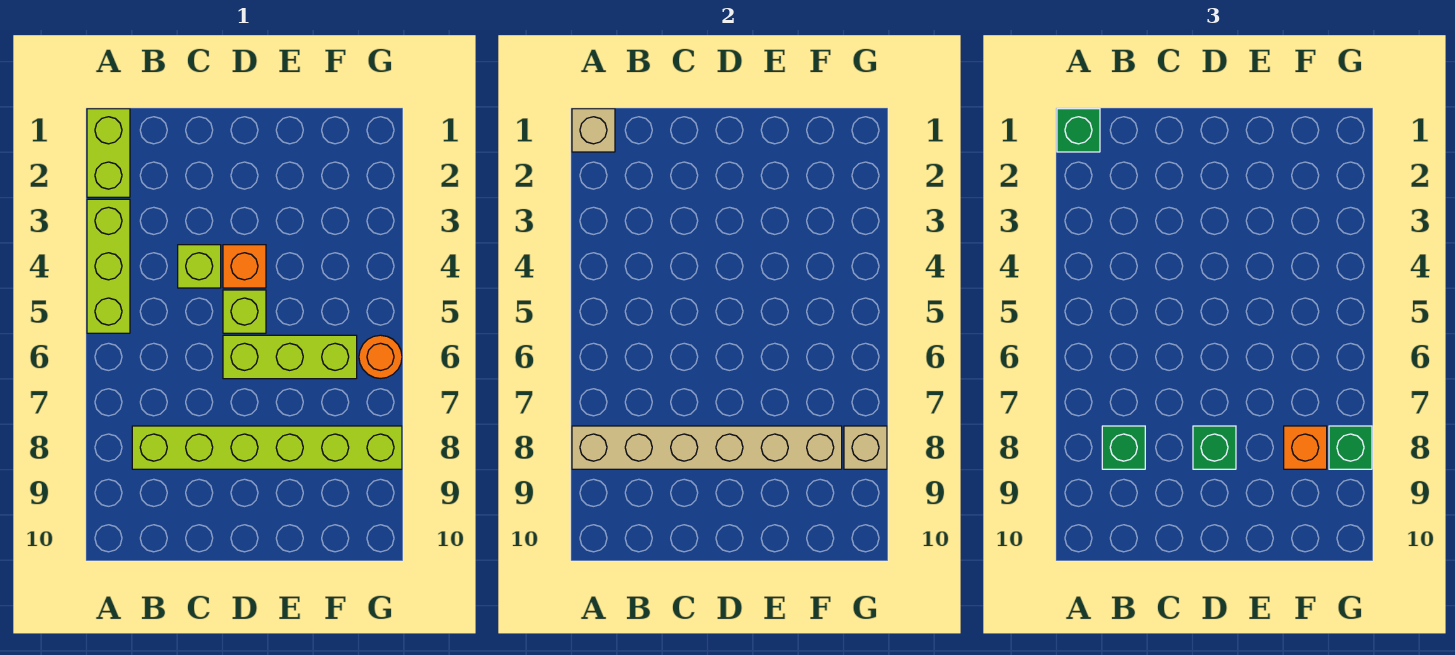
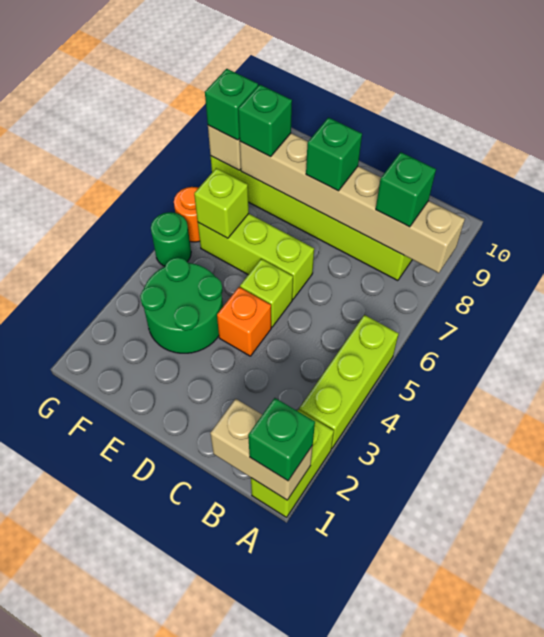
tan brick A1 level 2 -> tan brick A1:B1 level 2
lime brick C4 level 1 -> lime brick F6 level 2
none -> green round brick E3:F4 level 1
orange brick F8 level 3 -> green brick F8 level 3
none -> green round brick G5 level 1

